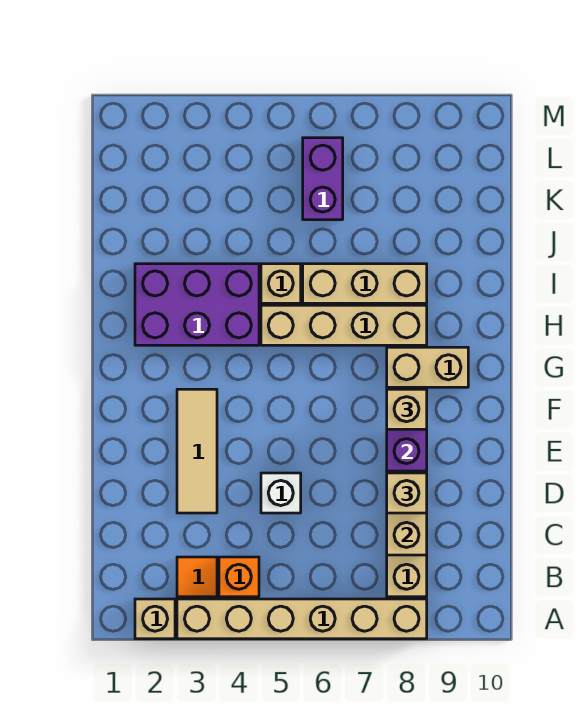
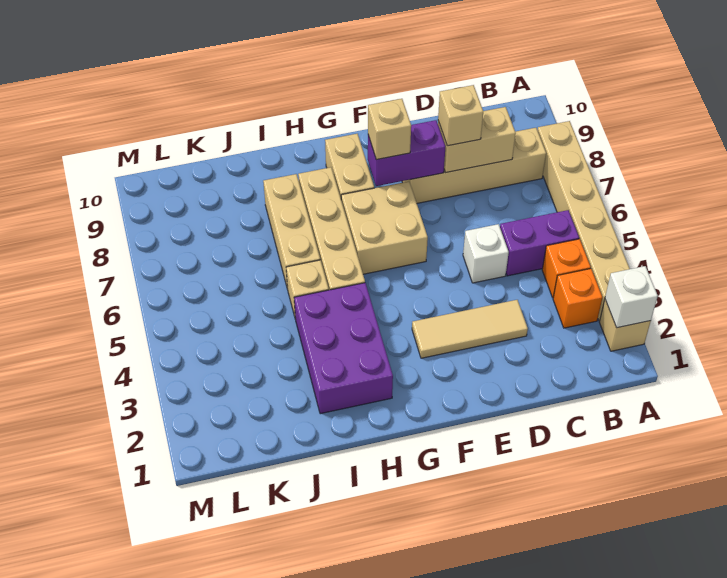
none -> white brick A2 level 2
orange tile B3 level 1 -> orange brick B3 level 1
none -> tan brick F6:G7 level 1
purple brick K6:L6 level 1 -> purple brick B5:C5 level 1

